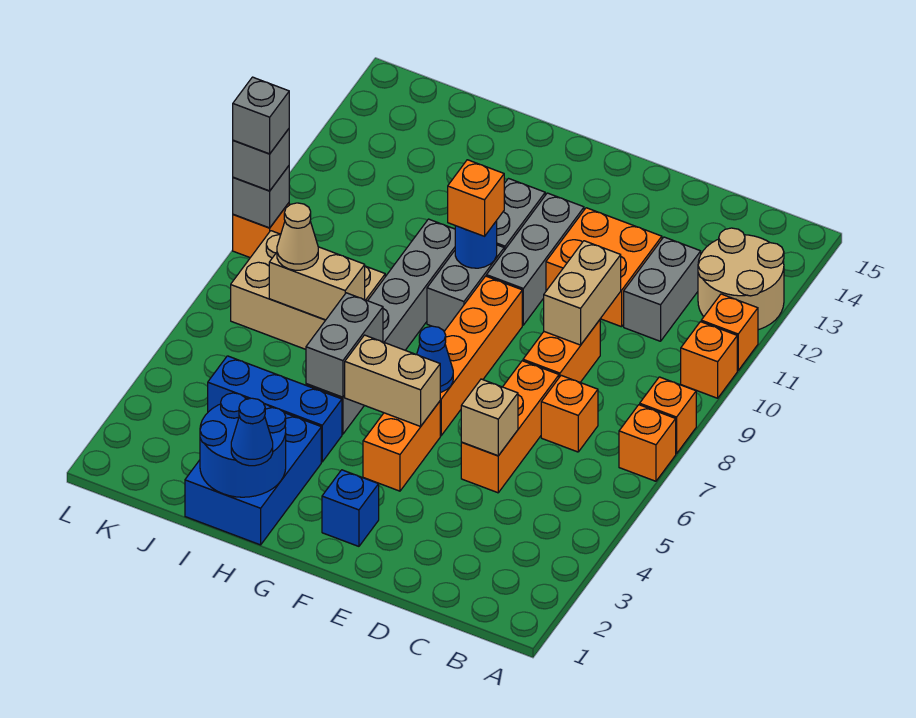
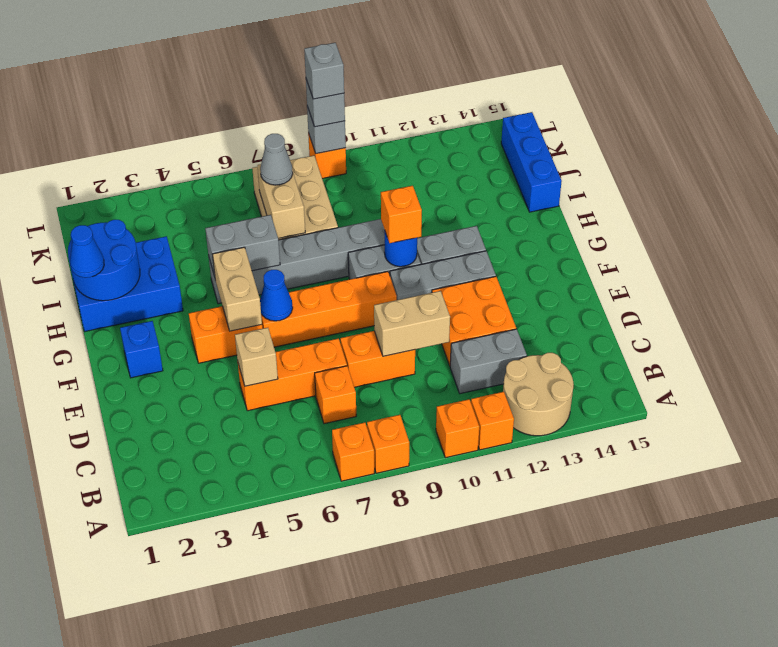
blue brick H4:J4 level 1 -> blue brick I15:K15 level 1
tan cone J7 level 3 -> grey cone J7 level 3

